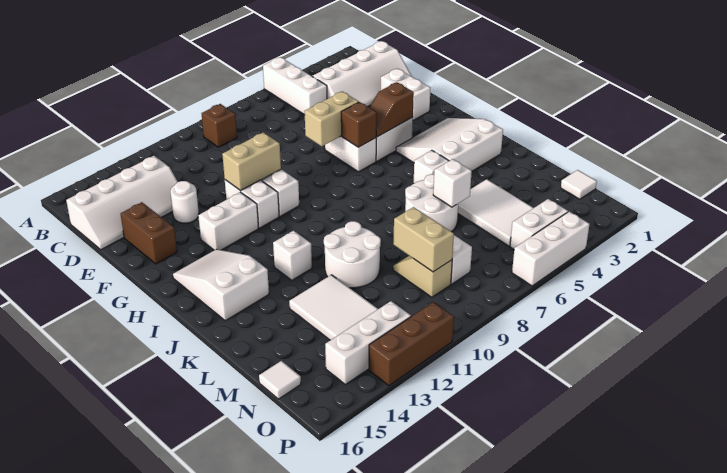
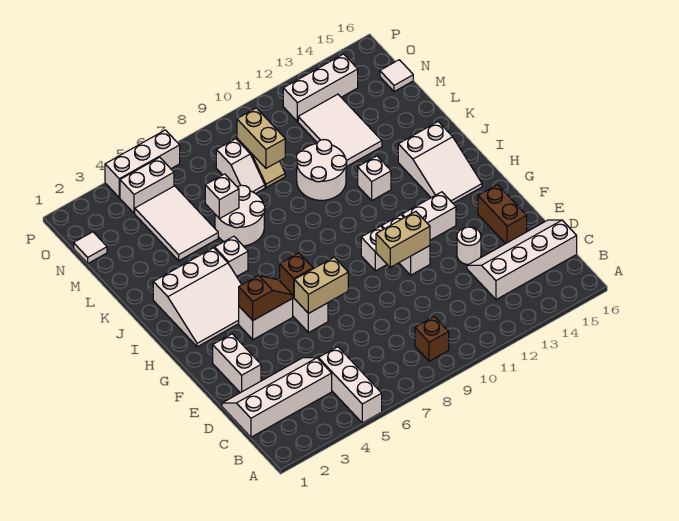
brown brick P11:P13 level 1 -> none

